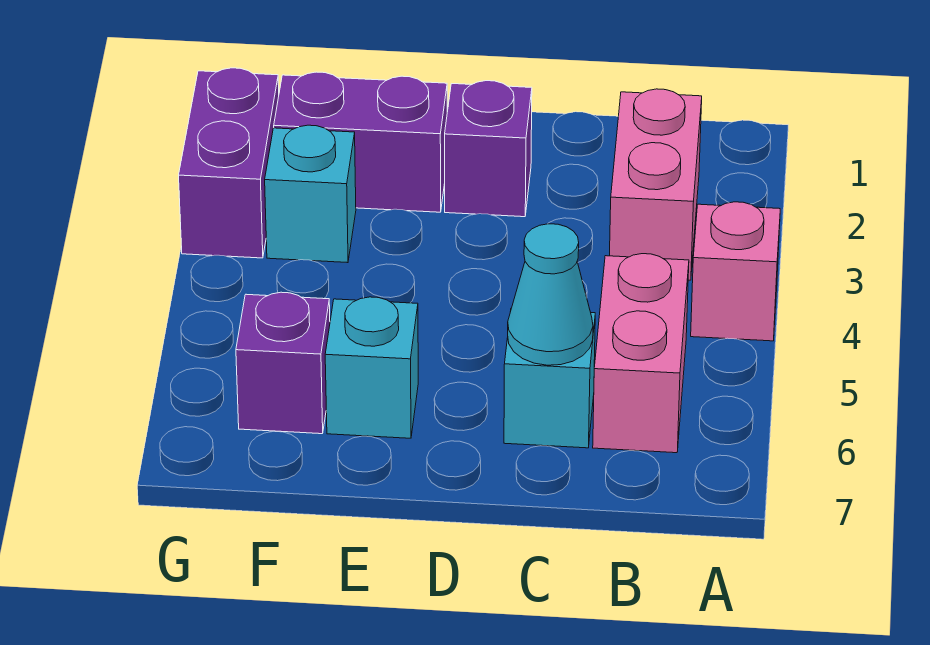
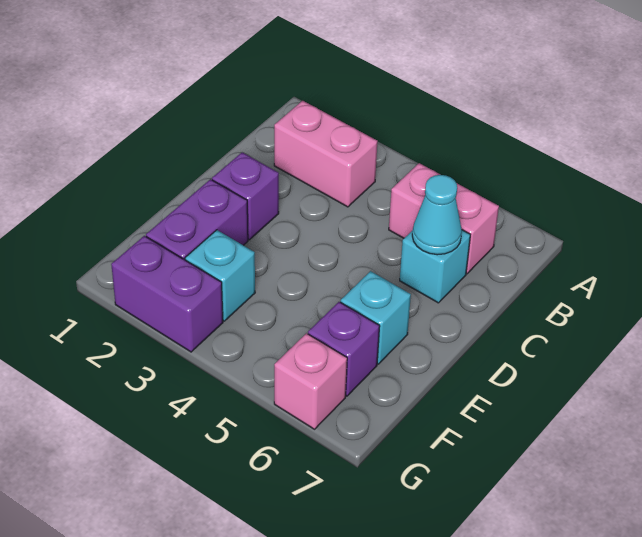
pink brick A4 level 1 -> pink brick G6 level 1

